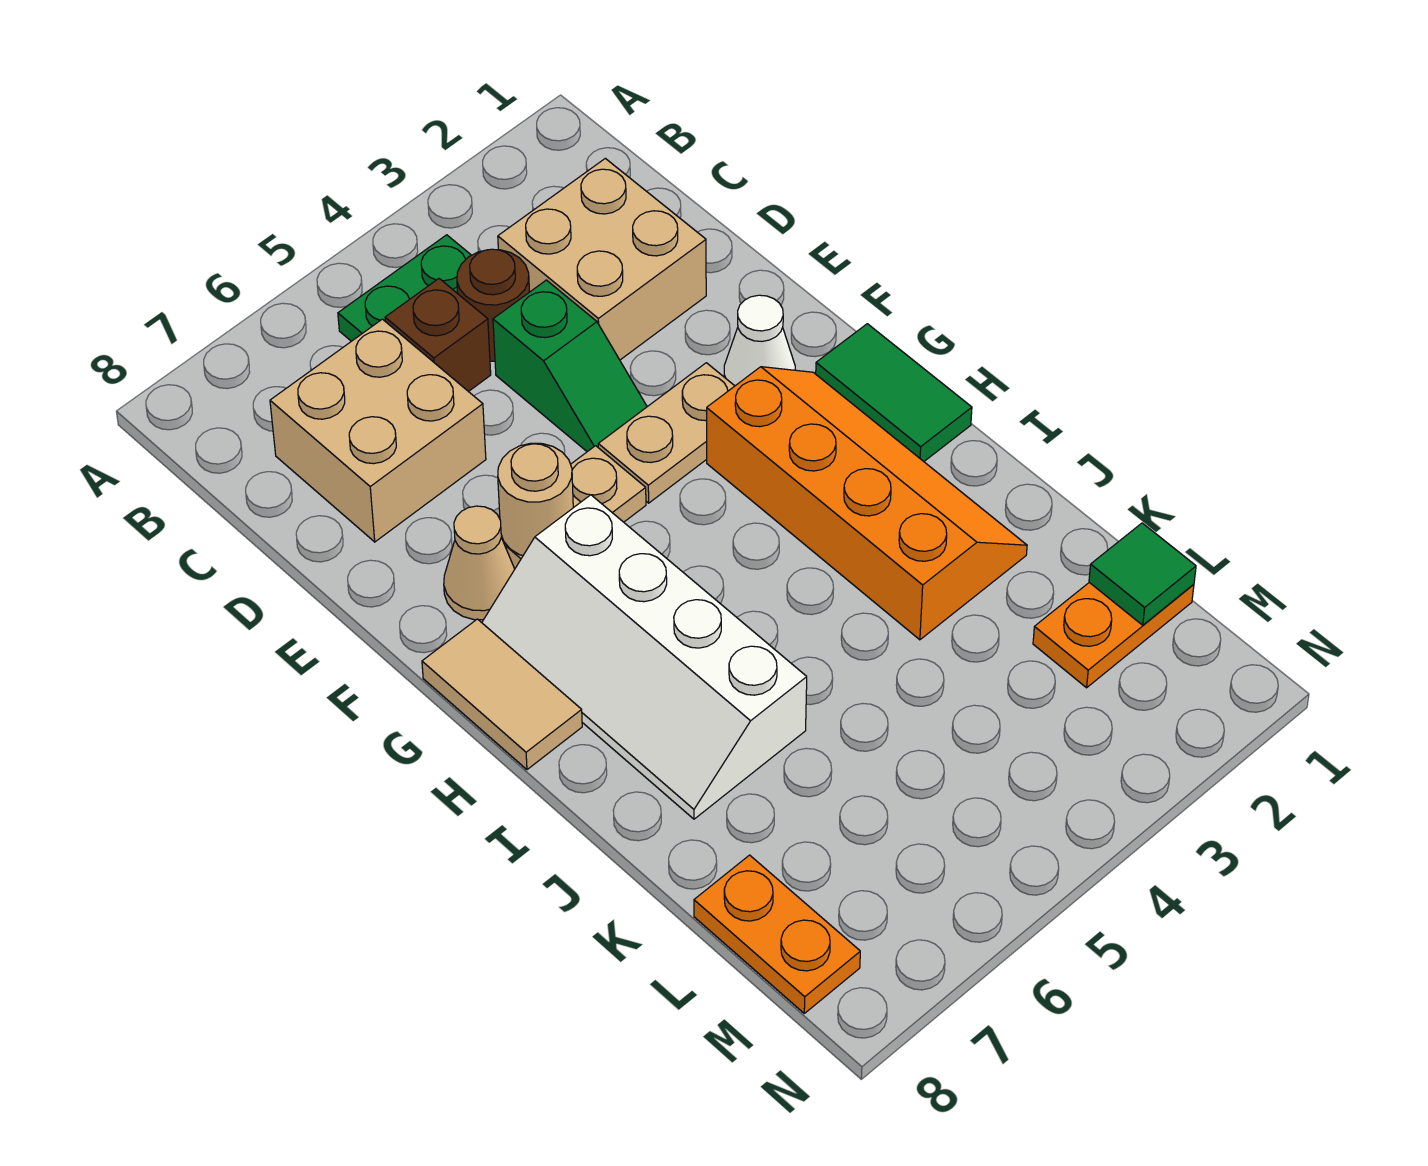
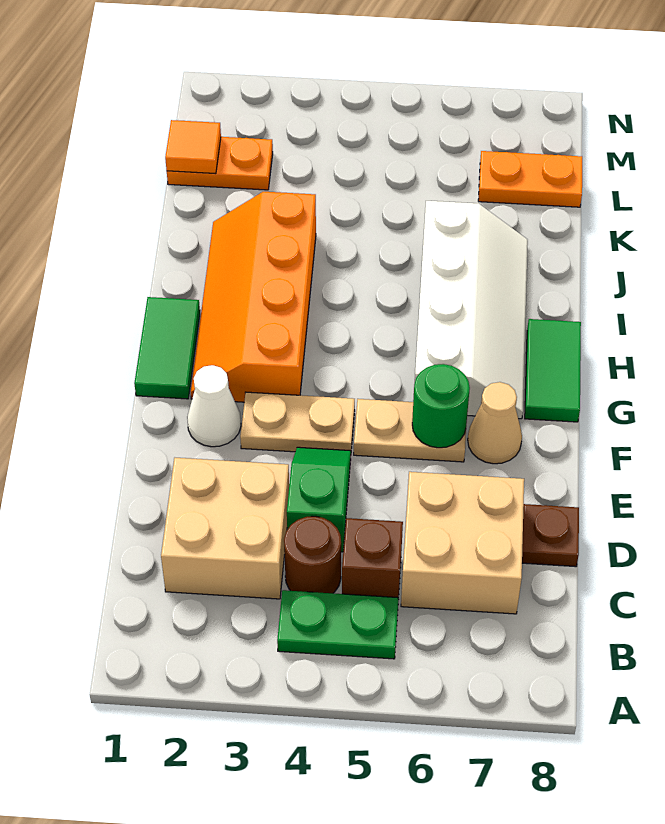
none -> brown plate D8 level 1
tan round brick F6 level 2 -> green round brick F6 level 2
tan tile G8:H8 level 1 -> green tile G8:H8 level 1
green tile L1 level 2 -> orange tile L1 level 2
orange plate L8:M8 level 1 -> orange plate L7:L8 level 1

